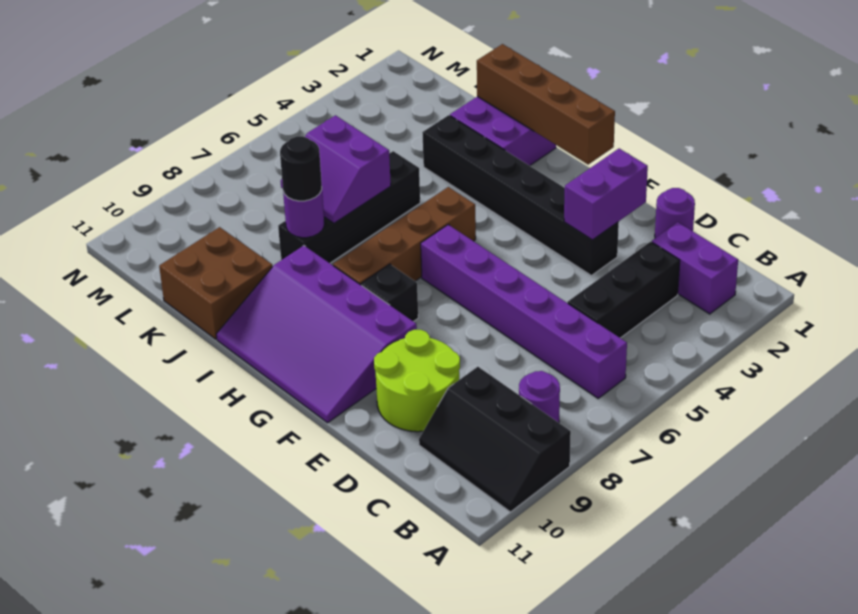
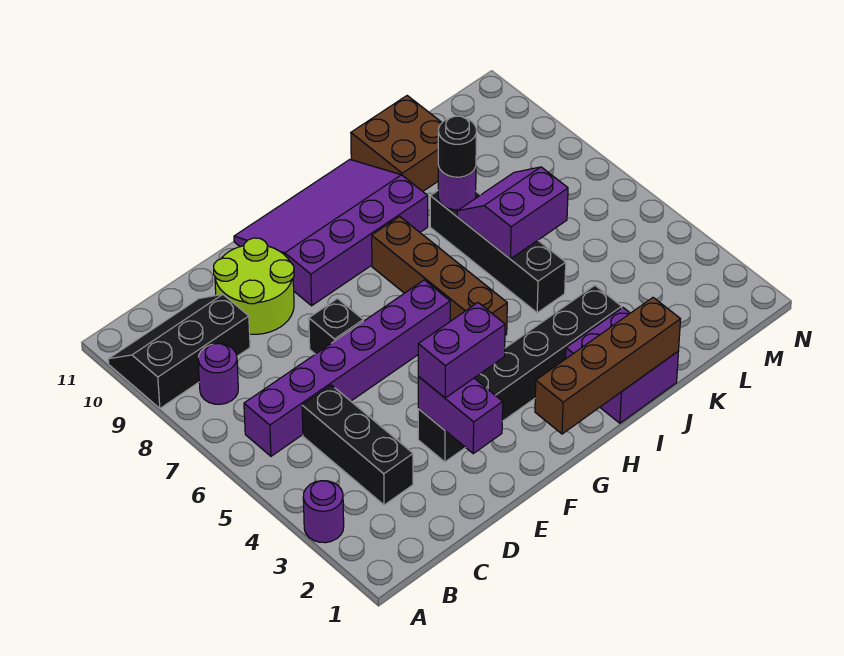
purple brick B2:C2 level 1 -> purple brick E3:F3 level 3
purple round brick D1 level 1 -> purple round brick A3 level 1
black brick G8 level 1 -> black brick E7 level 1

